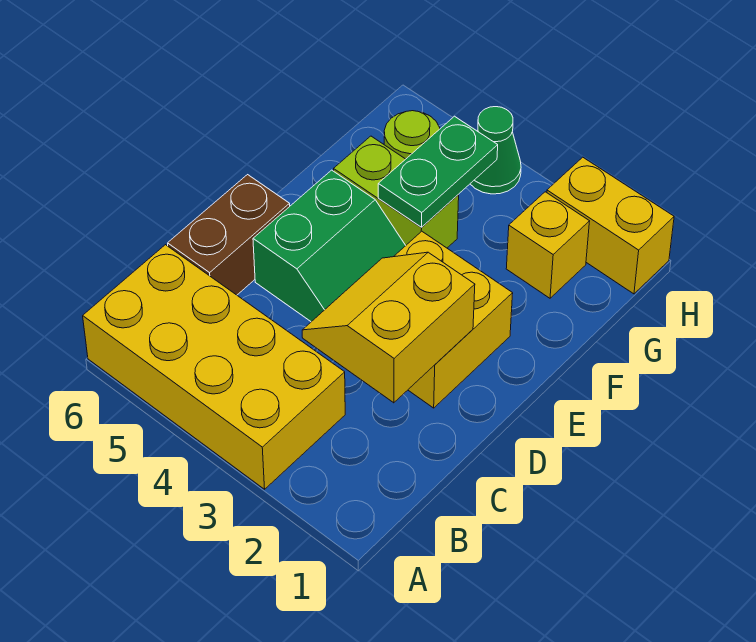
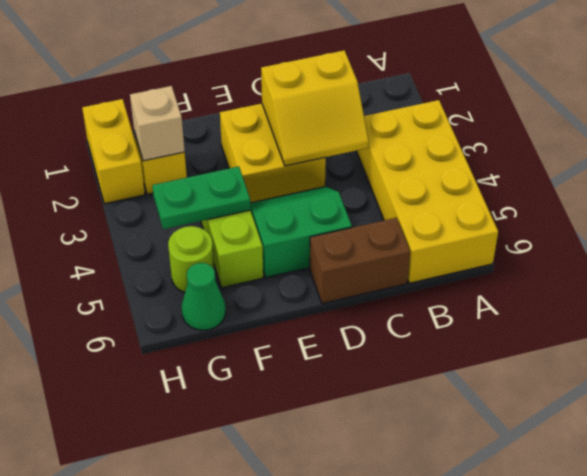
none -> tan brick G2 level 2
green cone H4 level 1 -> green cone G6 level 1

